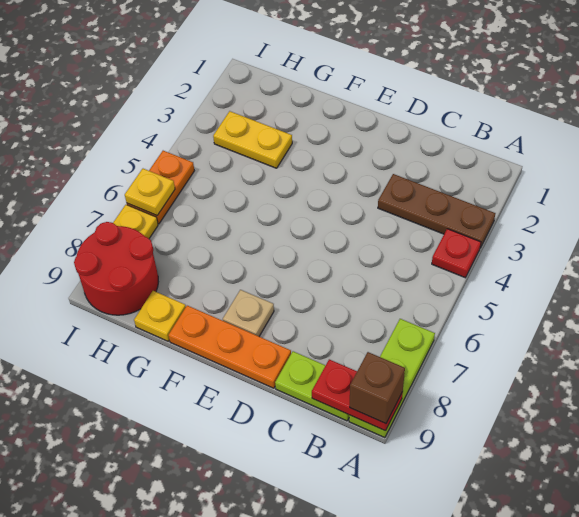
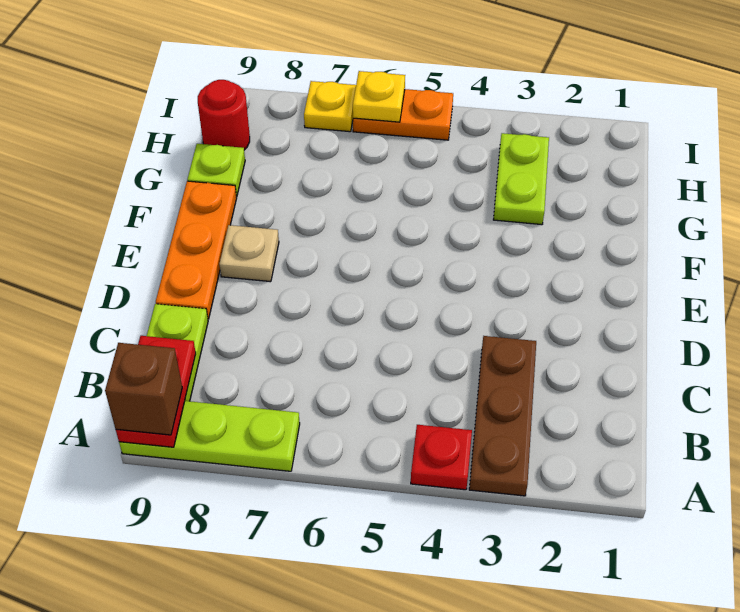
yellow plate G3:H3 level 1 -> lime plate G3:H3 level 1
yellow plate G9 level 1 -> lime plate G9 level 1
red round brick H8:I9 level 1 -> red round brick H9 level 1

